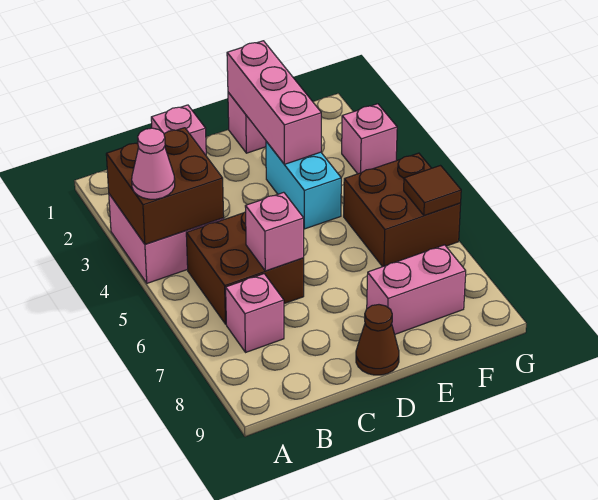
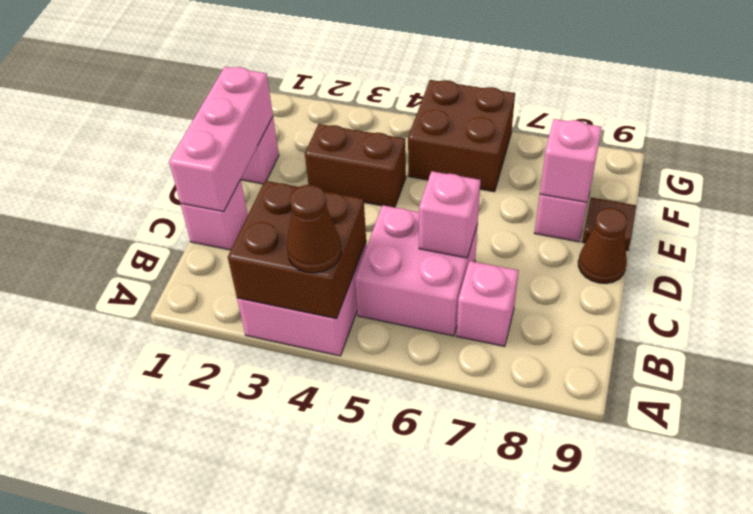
pink cone A4 level 3 -> brown cone A4 level 3
brown brick B5:C6 level 1 -> pink brick B5:C6 level 1
pink brick E1:E3 level 2 -> pink brick C1:E1 level 2
cyan brick E3:E4 level 1 -> brown brick E3:E4 level 1
pink brick G3 level 1 -> pink brick E8 level 2
brown tile G6 level 2 -> brown tile E9 level 1

